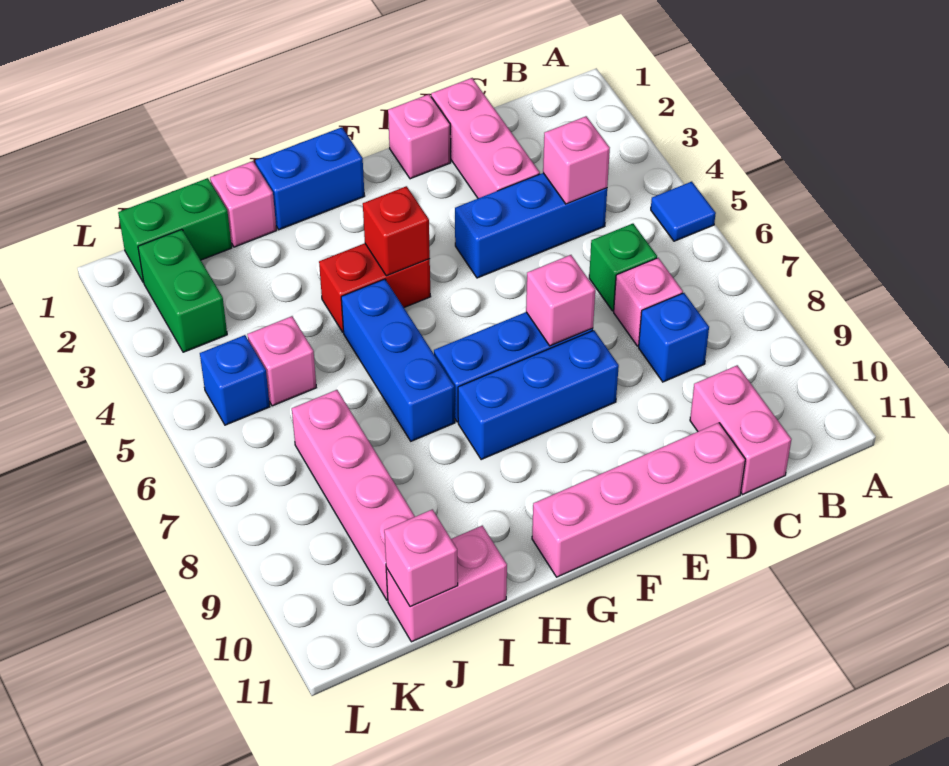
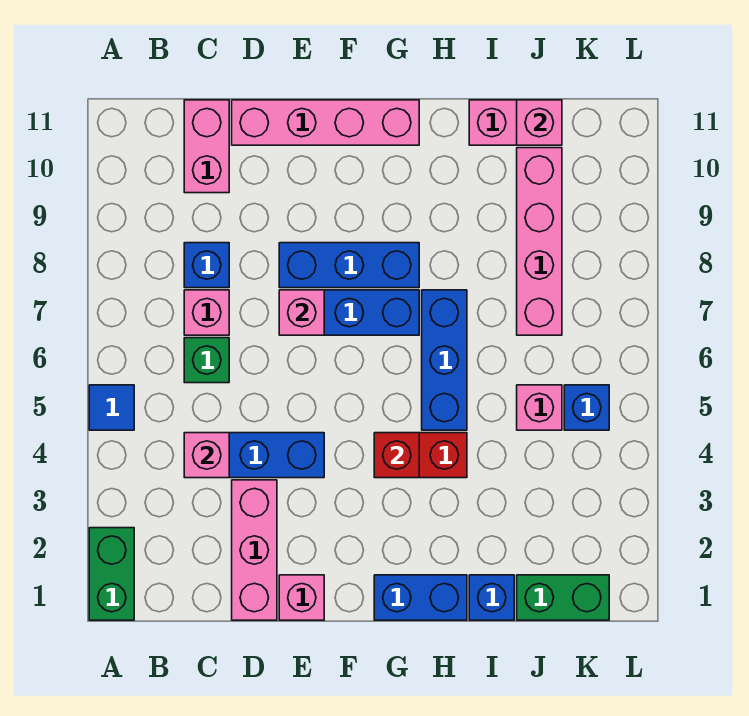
pink brick I1 level 1 -> blue brick I1 level 1
green brick K2:K3 level 1 -> green brick A1:A2 level 1

